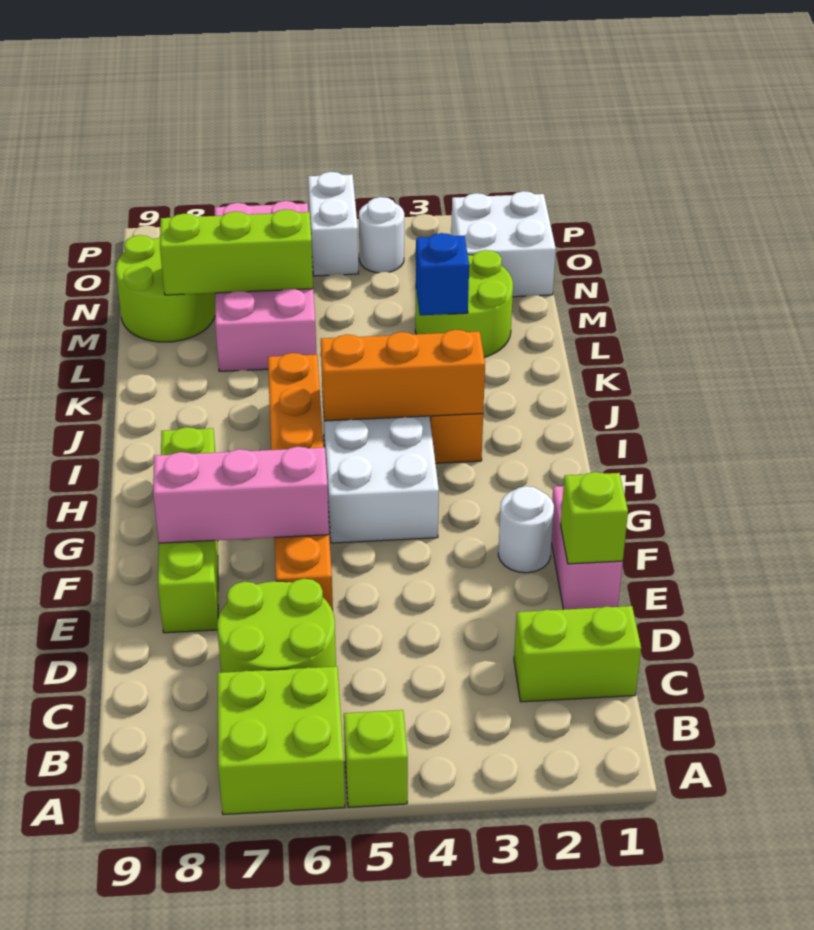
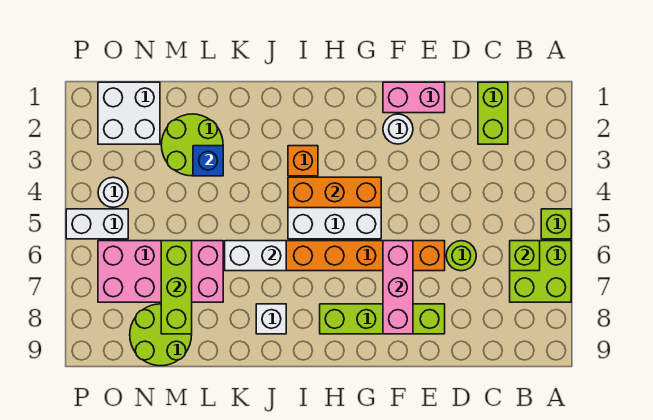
lime round brick C6:D7 level 1 -> lime round brick D6 level 1
lime brick E1 level 2 -> lime brick B6 level 2
orange brick I3:I5 level 2 -> orange brick G4:I4 level 2
none -> white brick J6:K6 level 2
none -> white brick J8 level 1

